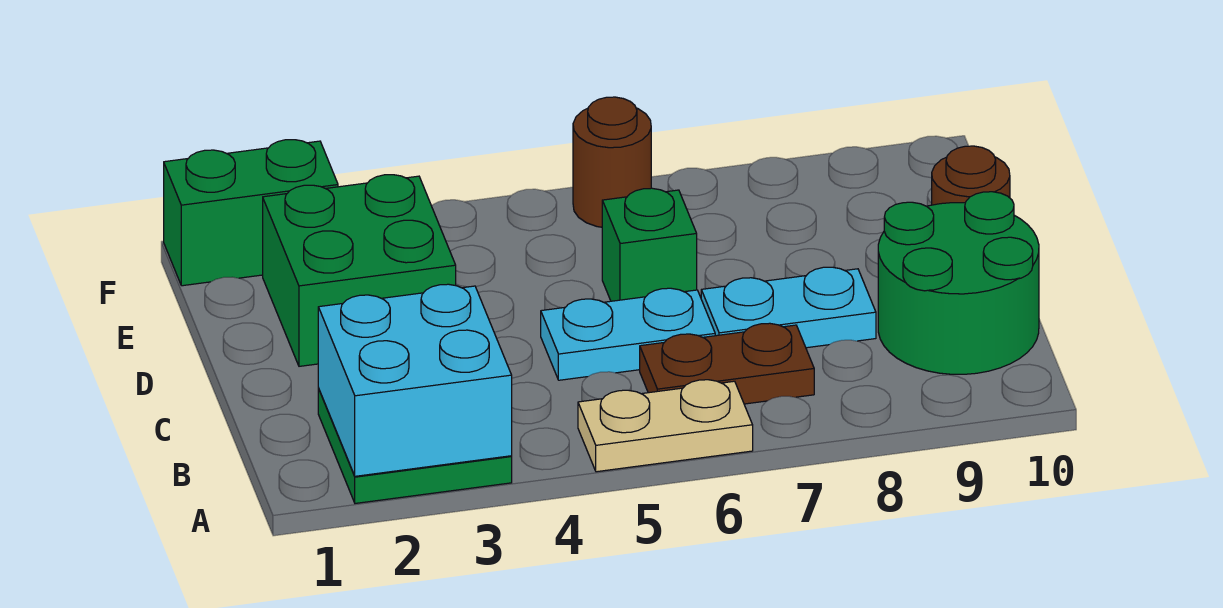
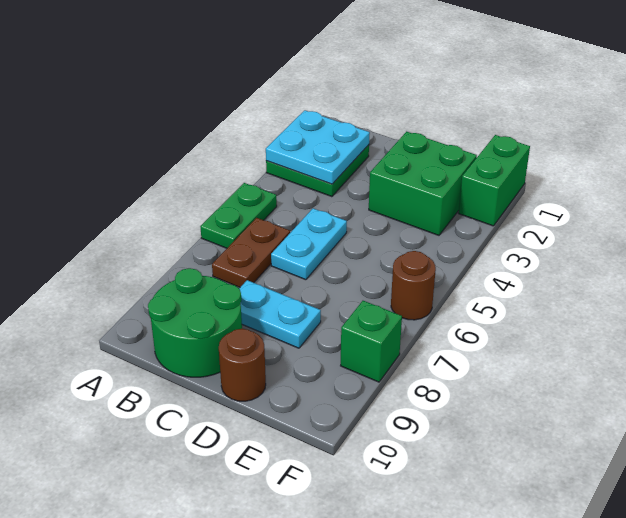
cyan brick A2:B3 level 2 -> cyan plate A2:B3 level 2
tan plate A5:A6 level 1 -> green plate A5:A6 level 1
cyan plate C7:C8 level 1 -> cyan plate C8:D8 level 1
green brick D6 level 1 -> green brick F8 level 1

